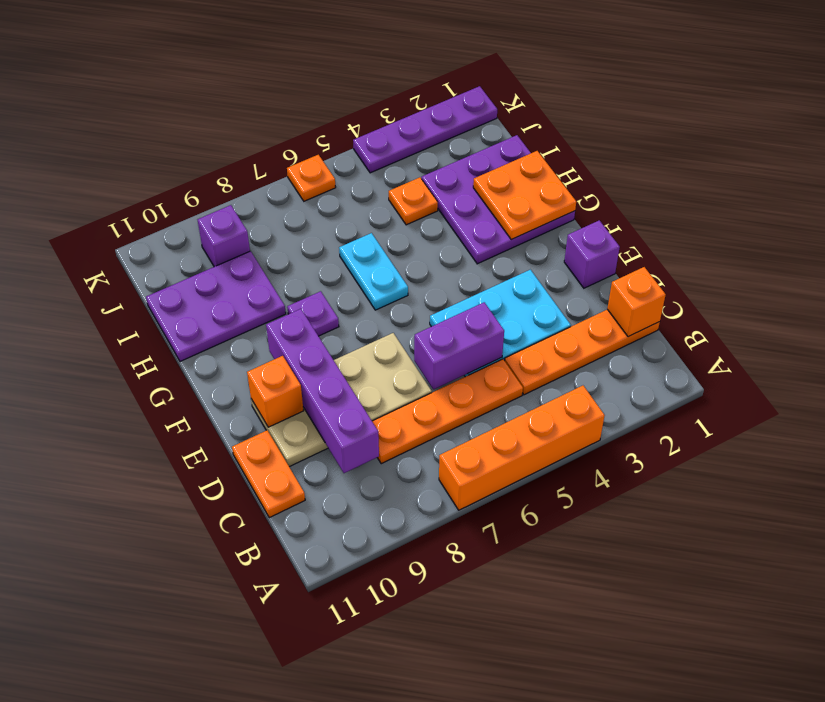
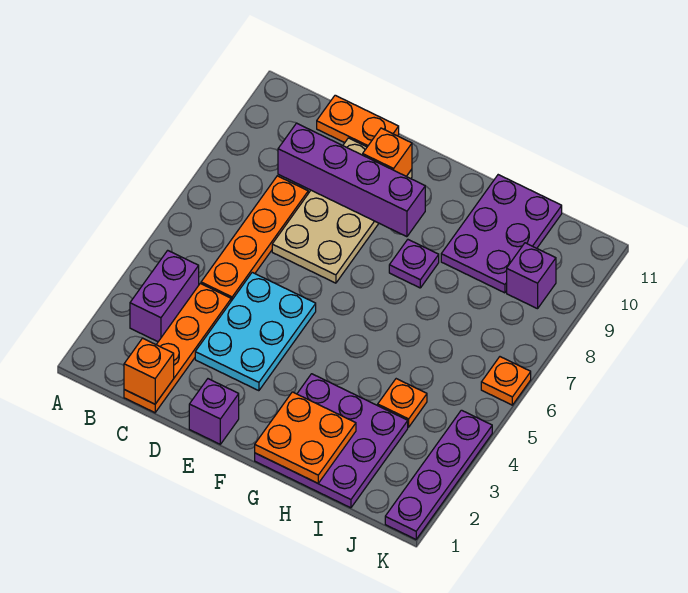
orange brick A4:A7 level 1 -> none
purple brick D5:D6 level 2 -> purple brick B3:B4 level 1
cyan plate G6:H6 level 1 -> none

